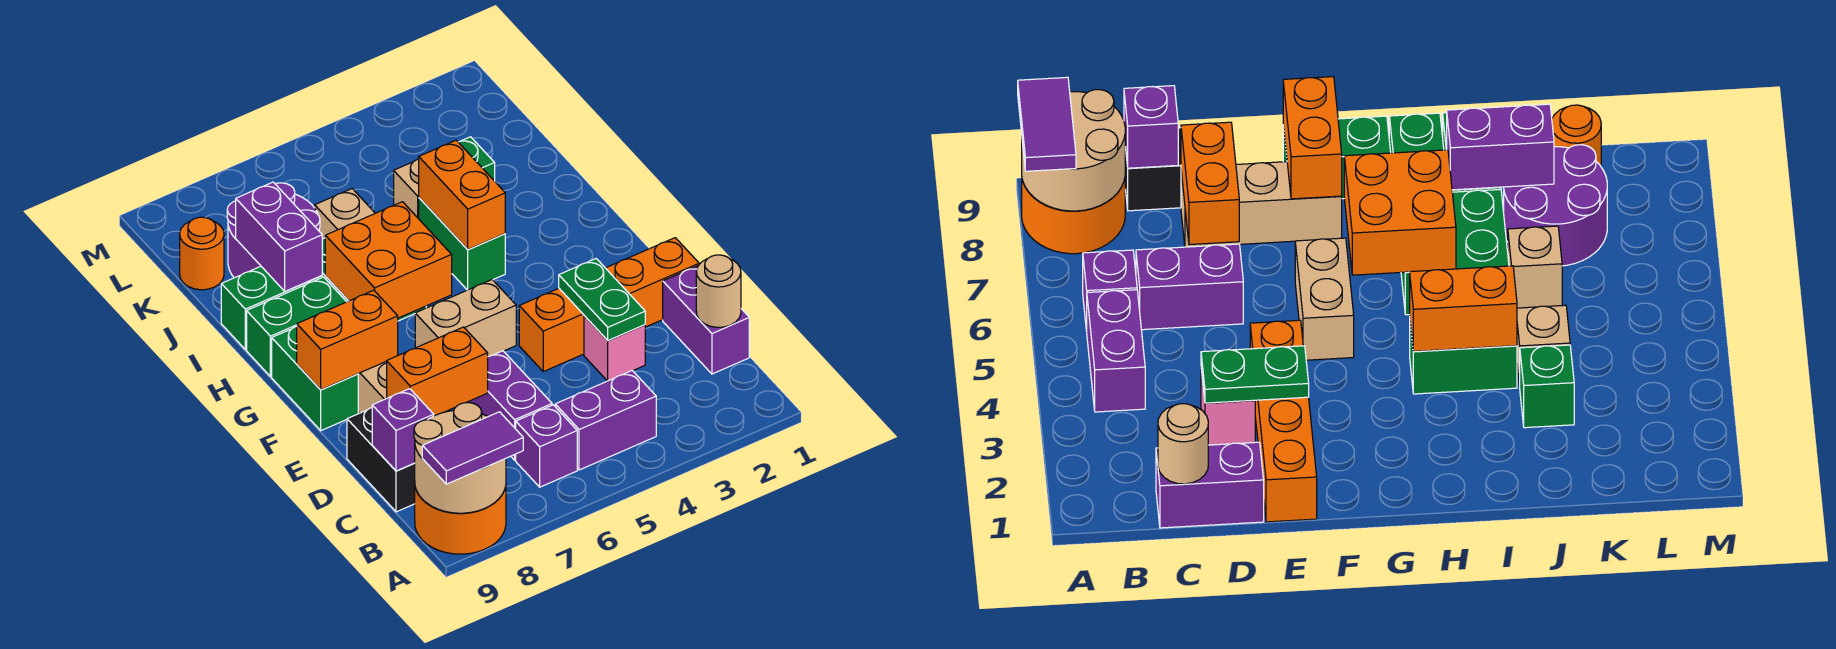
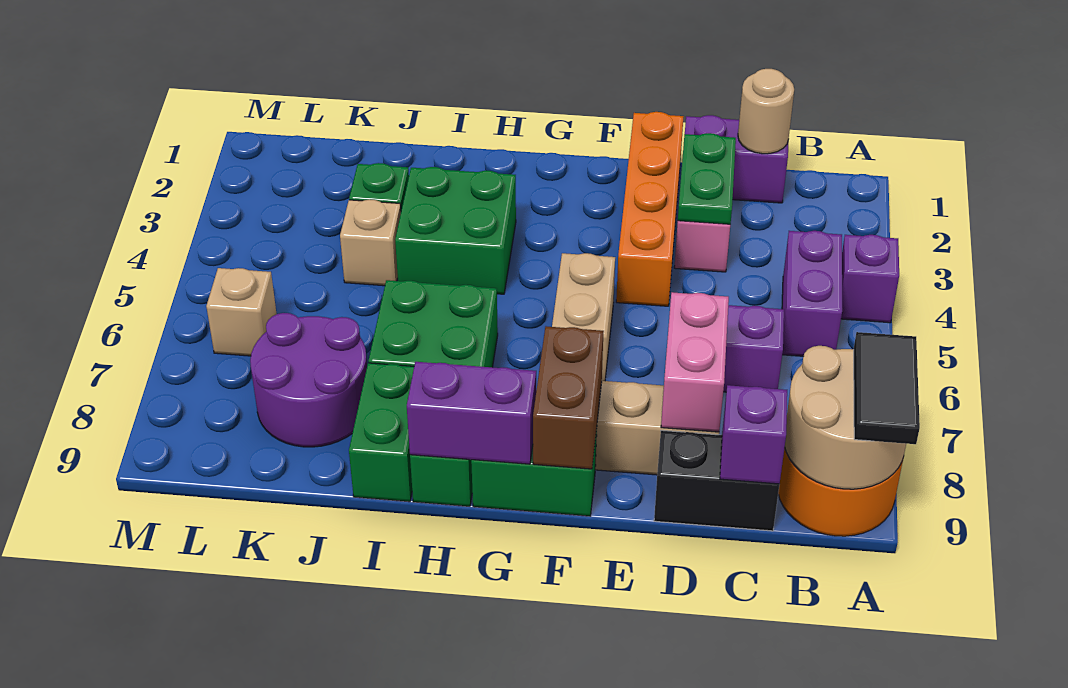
purple tile A8:A9 level 3 -> black tile A8:A9 level 3
purple brick B6 level 1 -> purple brick A4 level 1
green plate D3:E3 level 2 -> green plate D2:D3 level 2
orange brick D7:D8 level 2 -> pink brick D7:D8 level 2
orange brick F8:F9 level 2 -> brown brick F8:F9 level 2
orange brick G6:H7 level 2 -> none
green brick H4:I4 level 1 -> green brick H3:I4 level 1
orange brick H4:I4 level 2 -> none
purple brick I8:J8 level 2 -> purple brick G9:H9 level 2
tan brick J6 level 1 -> tan brick L6 level 1
orange round brick K9 level 1 -> none

